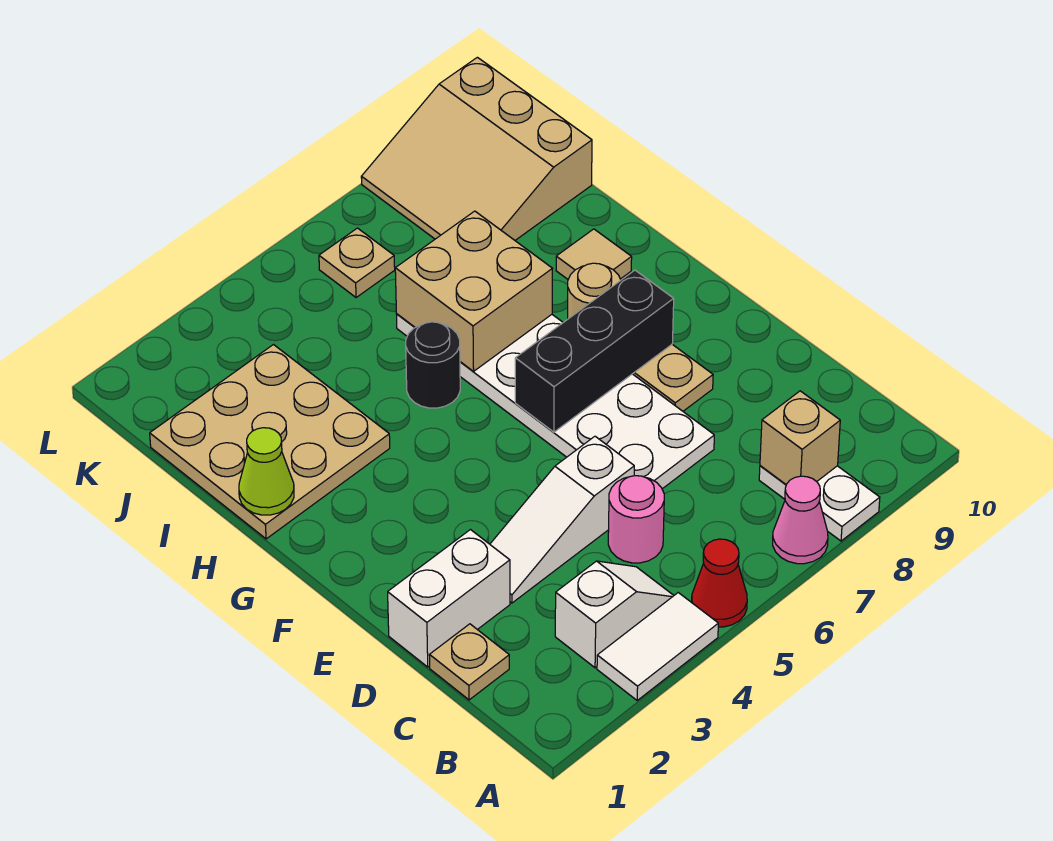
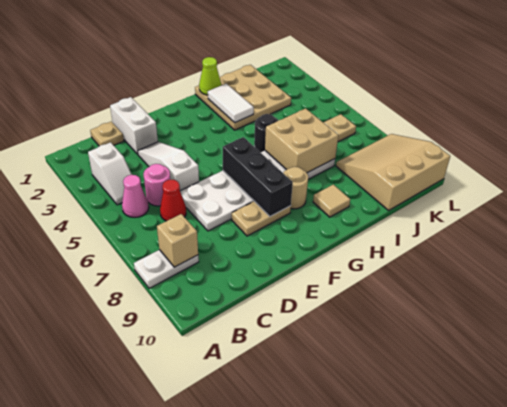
white tile A3:A4 level 1 -> white tile H2:H3 level 2
red cone A5 level 1 -> red cone C6 level 1
pink cone A7 level 1 -> pink cone B5 level 1

